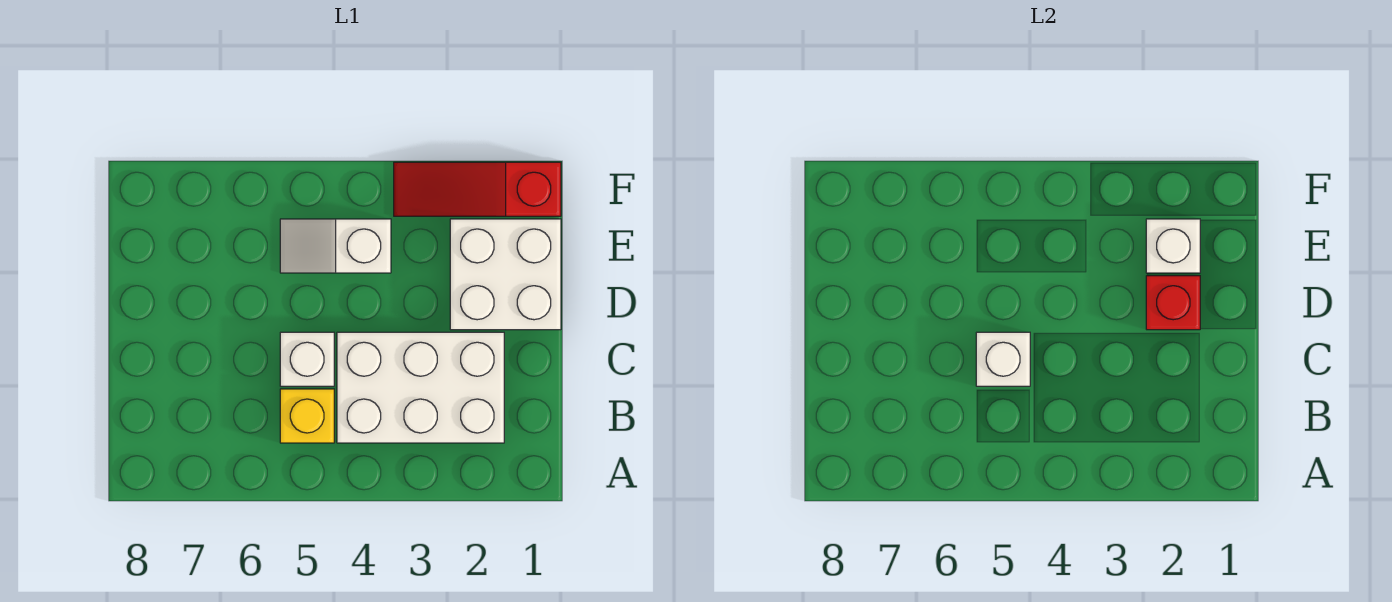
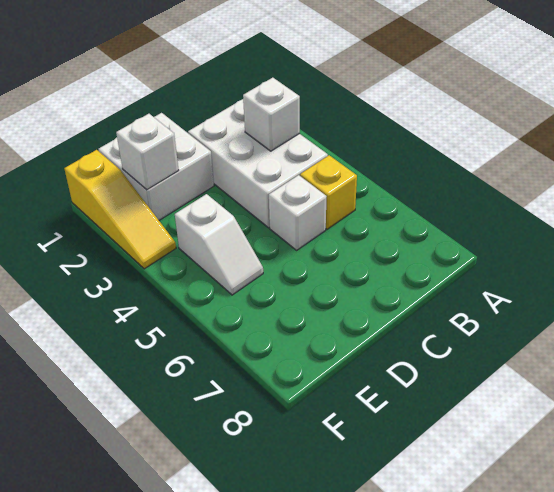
white brick C5 level 2 -> white brick B3 level 2
red brick D2 level 2 -> none
red slope F1:F3 level 1 top 1 -> yellow slope F1:F3 level 1 top 1

